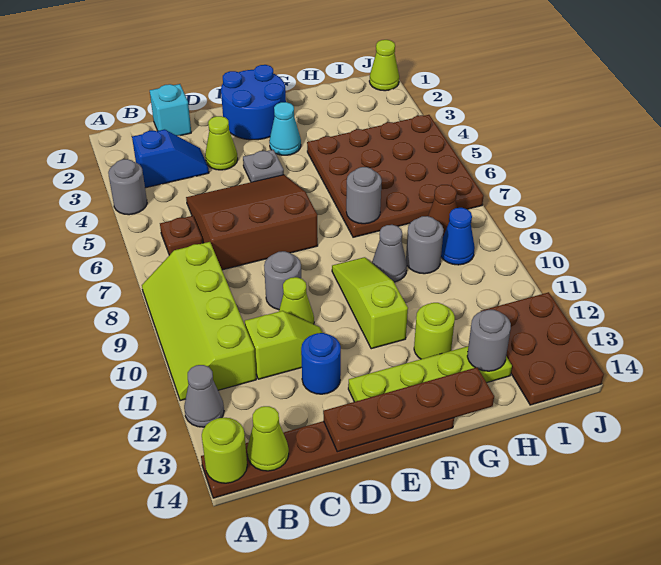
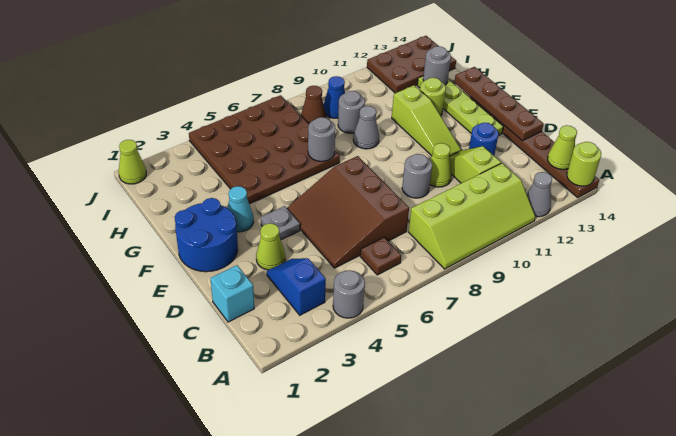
lime slope F9:F11 level 1 top 11 -> lime slope E11:G11 level 1 top G

